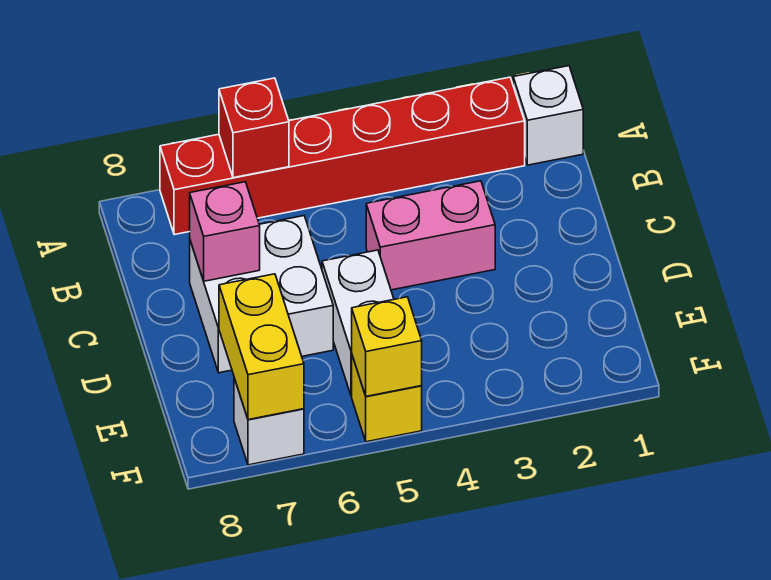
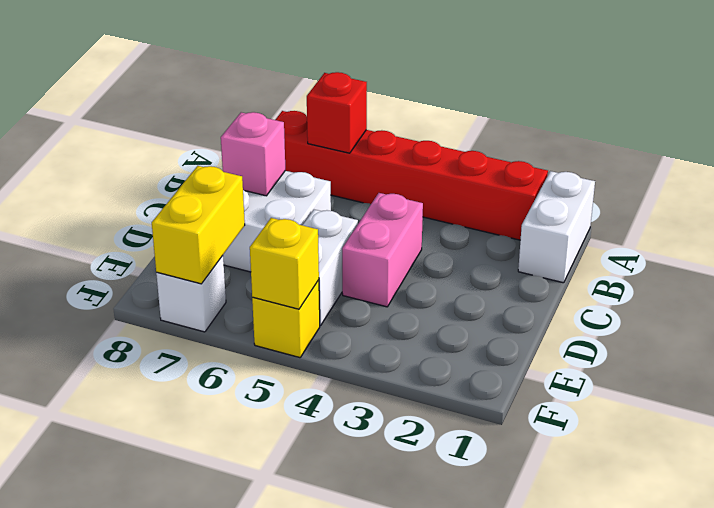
white brick A1 level 1 -> white brick A1:B1 level 1
pink brick C3:C4 level 1 -> pink brick C4:D4 level 1

